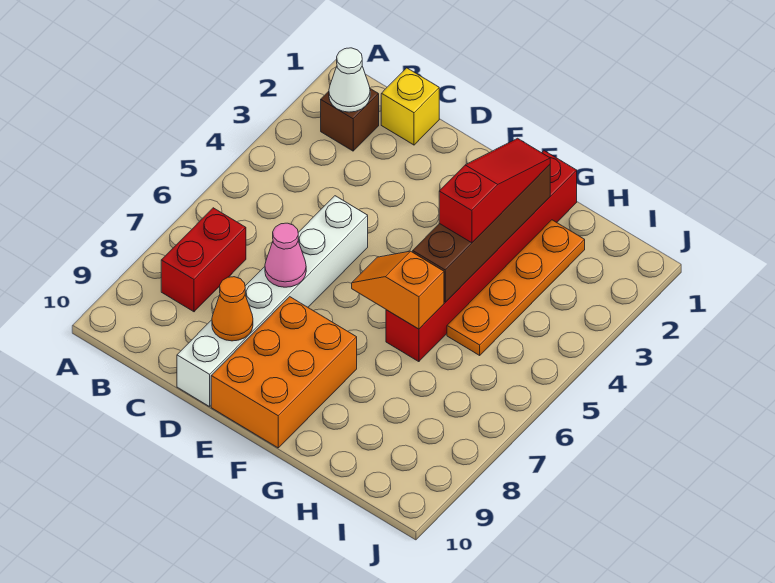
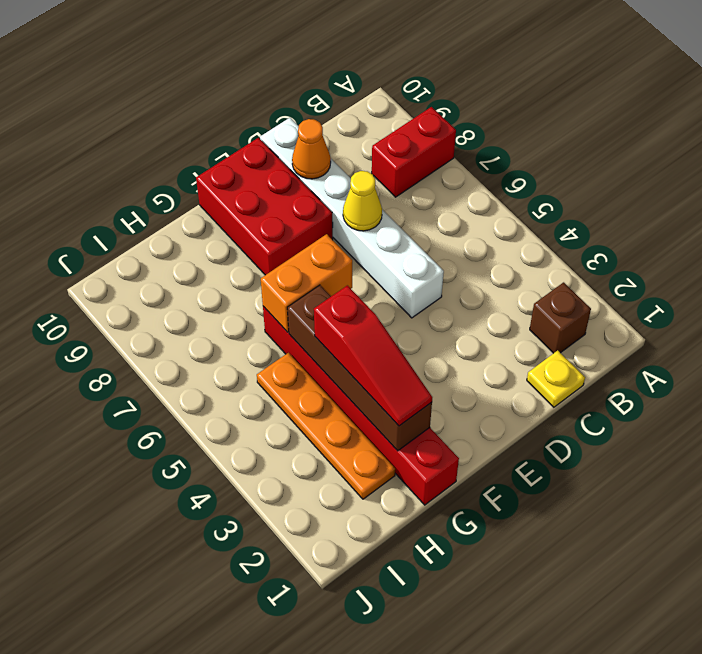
white cone B2 level 2 -> none
red brick B7:B8 level 1 -> red brick A8:B8 level 1
yellow brick C1 level 1 -> yellow plate C1 level 1
pink cone D7 level 2 -> yellow cone D7 level 2
orange brick E8:F10 level 1 -> red brick E8:F10 level 1
orange slope F6:G6 level 2 top G -> orange brick F6:G6 level 2

